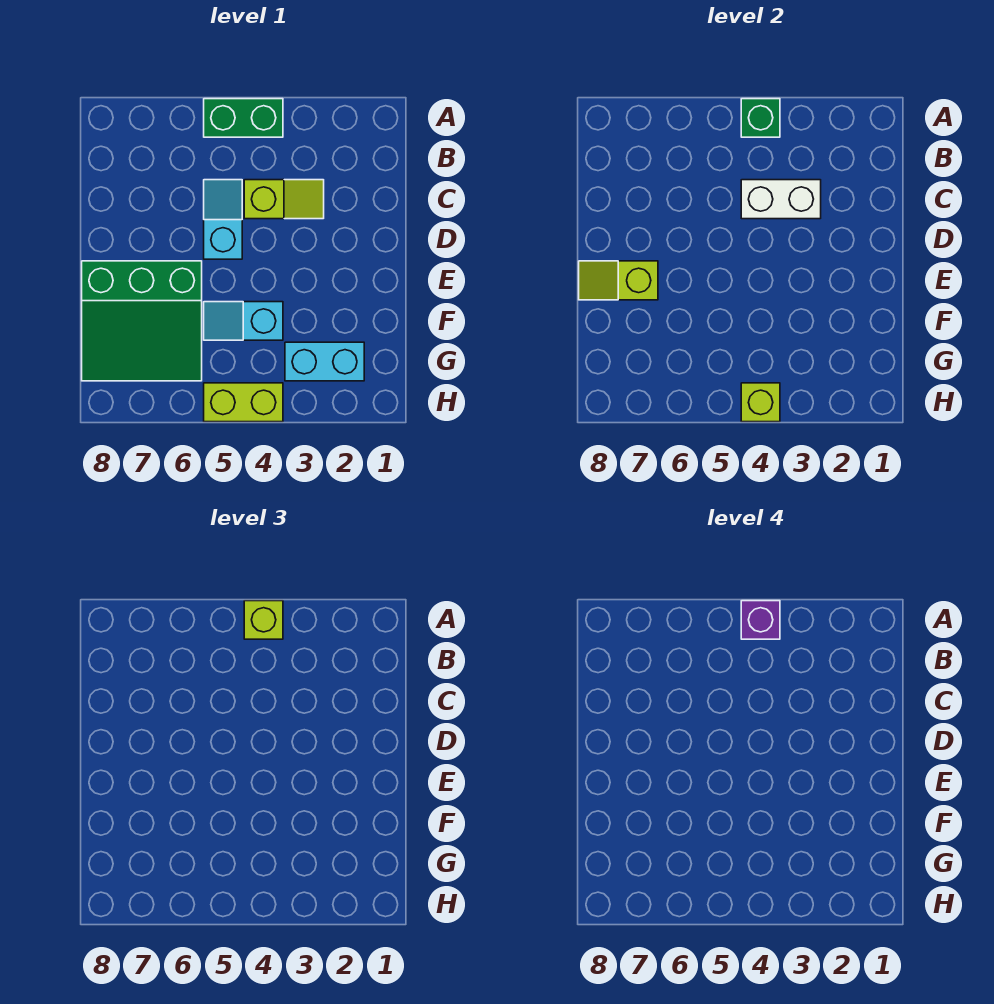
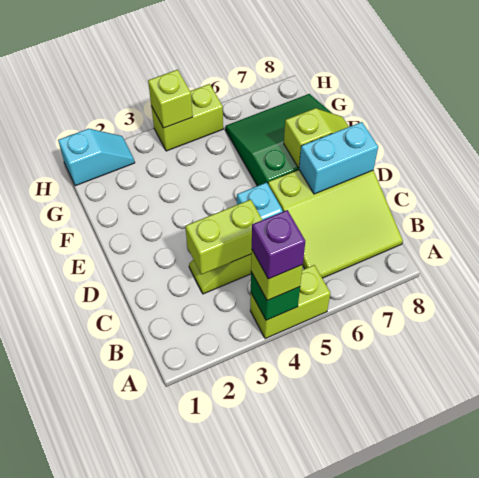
green brick A4:A5 level 1 -> lime brick A4:A5 level 1
none -> lime slope B6:D8 level 1 top D
white brick C3:C4 level 2 -> lime brick C3:C4 level 2
cyan slope F4:F5 level 1 top 4 -> cyan slope H1:H2 level 1 top 1
cyan brick G2:G3 level 1 -> cyan brick D7:D8 level 2

